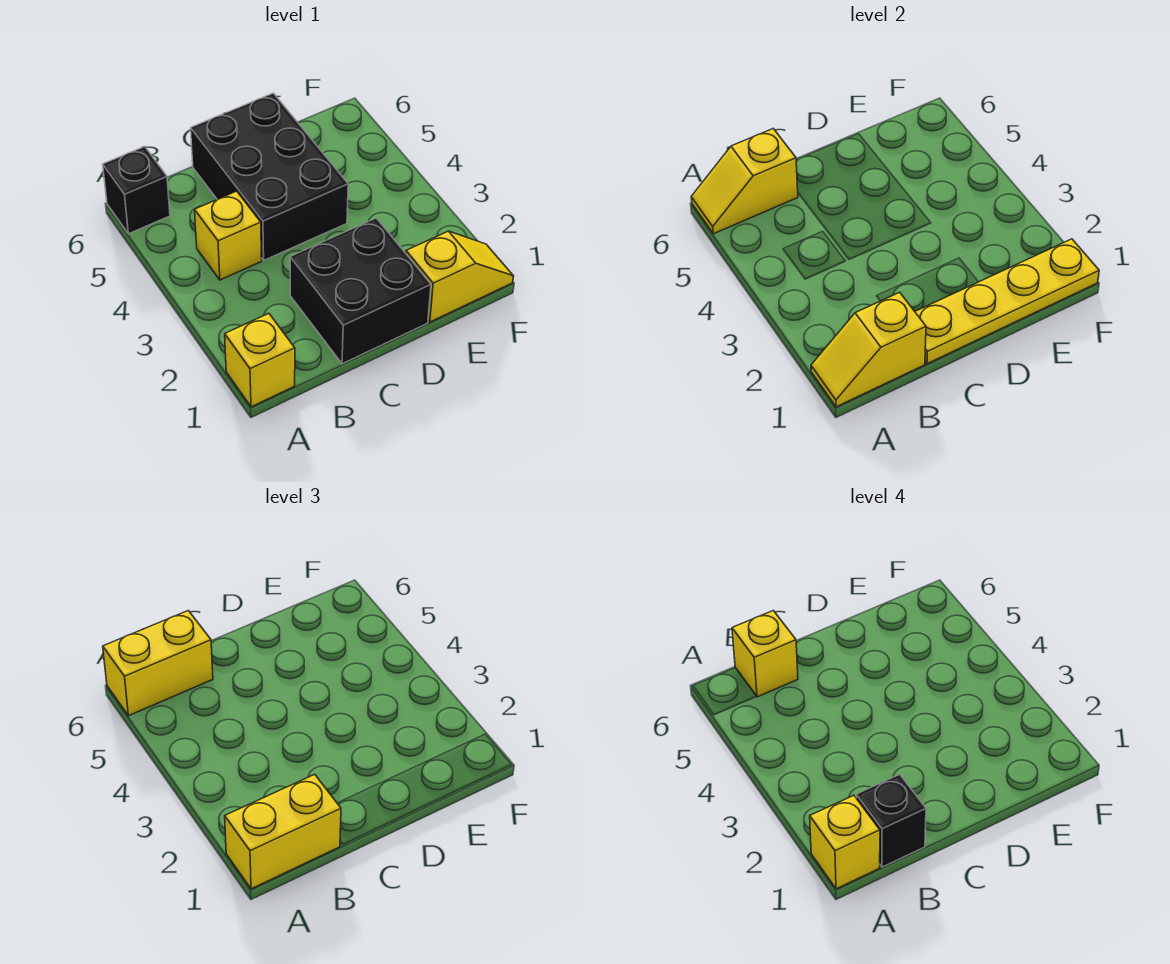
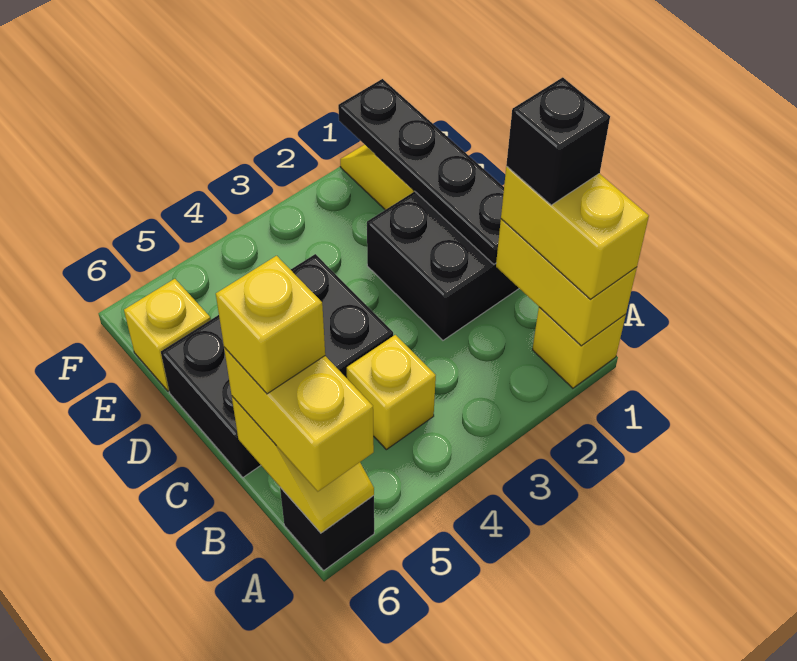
yellow slope A1:B1 level 2 top B -> yellow brick A1:B1 level 2
yellow brick A1 level 4 -> yellow brick E6 level 1
yellow plate C1:F1 level 2 -> black plate C1:F1 level 2

